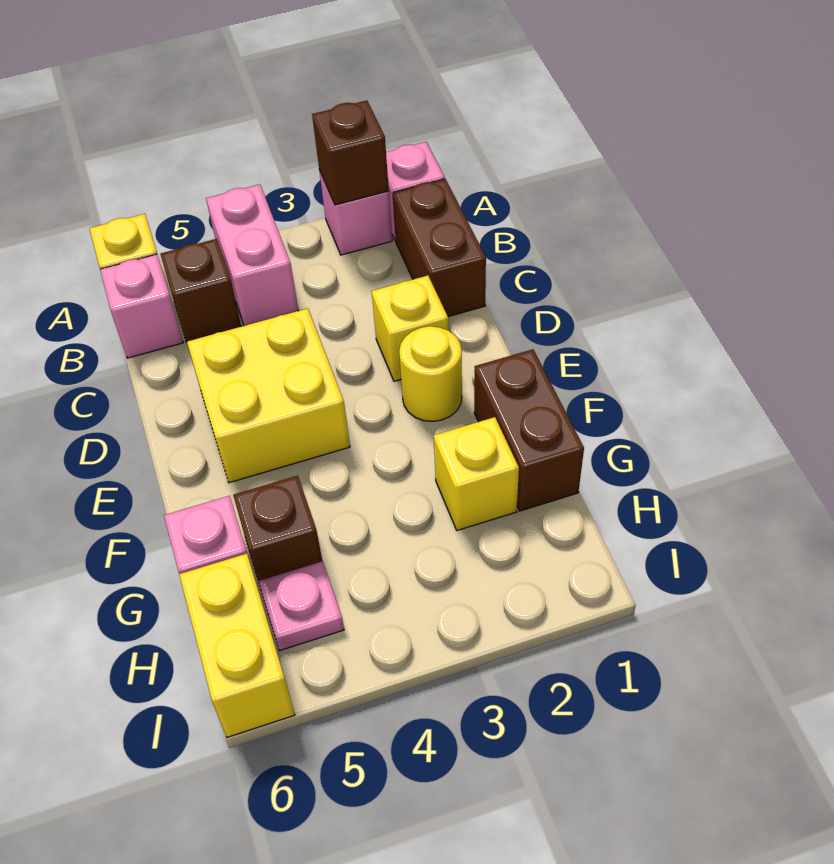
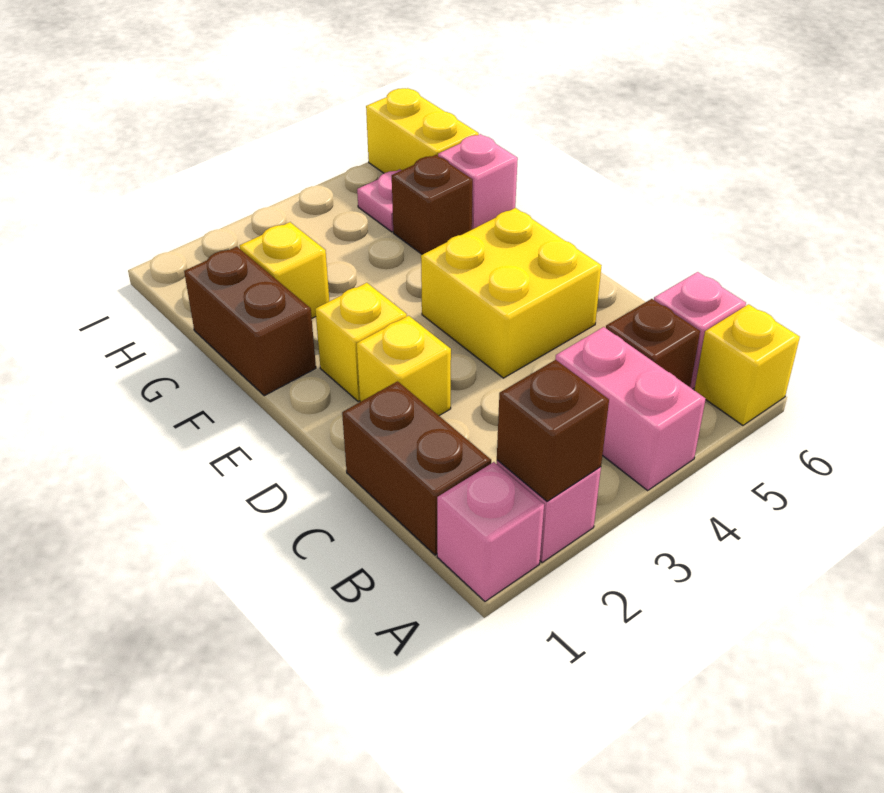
yellow round brick E2 level 1 -> yellow brick E2 level 1

